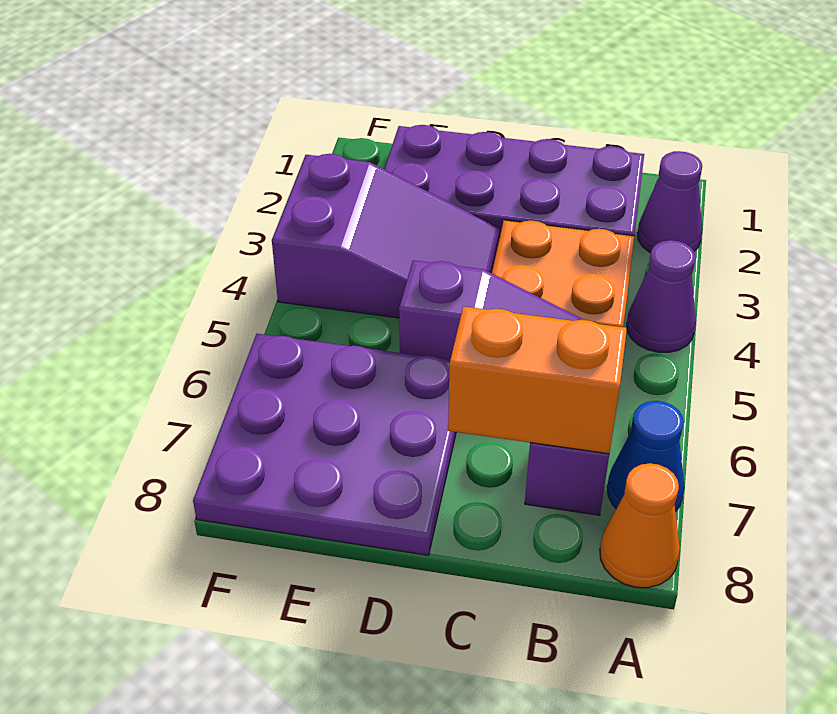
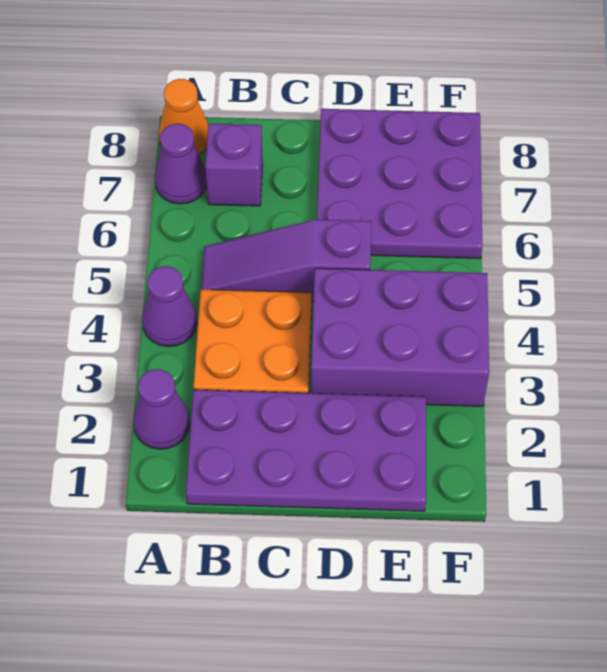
blue cone A7 level 1 -> purple cone A7 level 1
orange brick B7:C7 level 2 -> none
purple slope D3:F4 level 1 top F -> purple brick D3:F4 level 1

